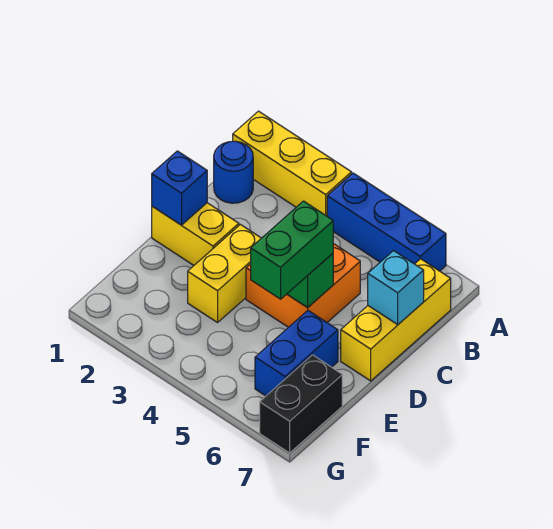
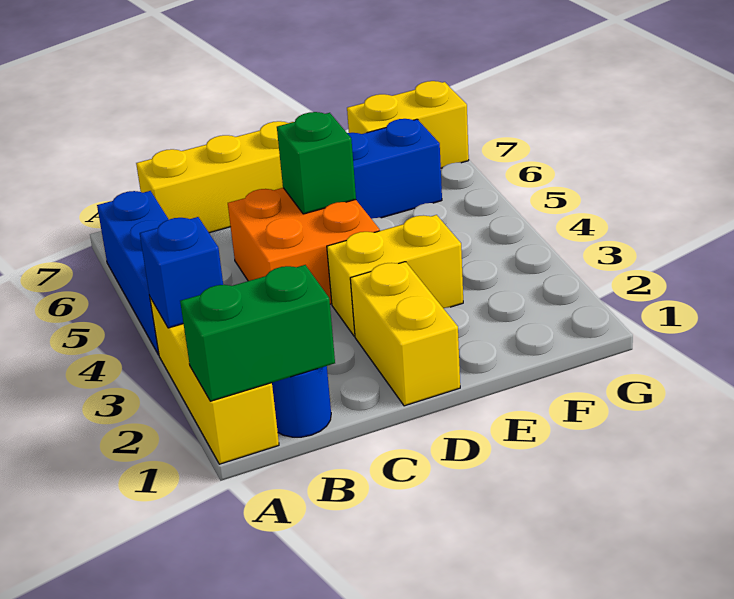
cyan brick C7 level 2 -> none
blue brick D1 level 2 -> blue brick A3 level 2
green brick D5:E5 level 3 -> green brick A1:B1 level 2
black brick F7:G7 level 1 -> yellow brick F7:G7 level 1

